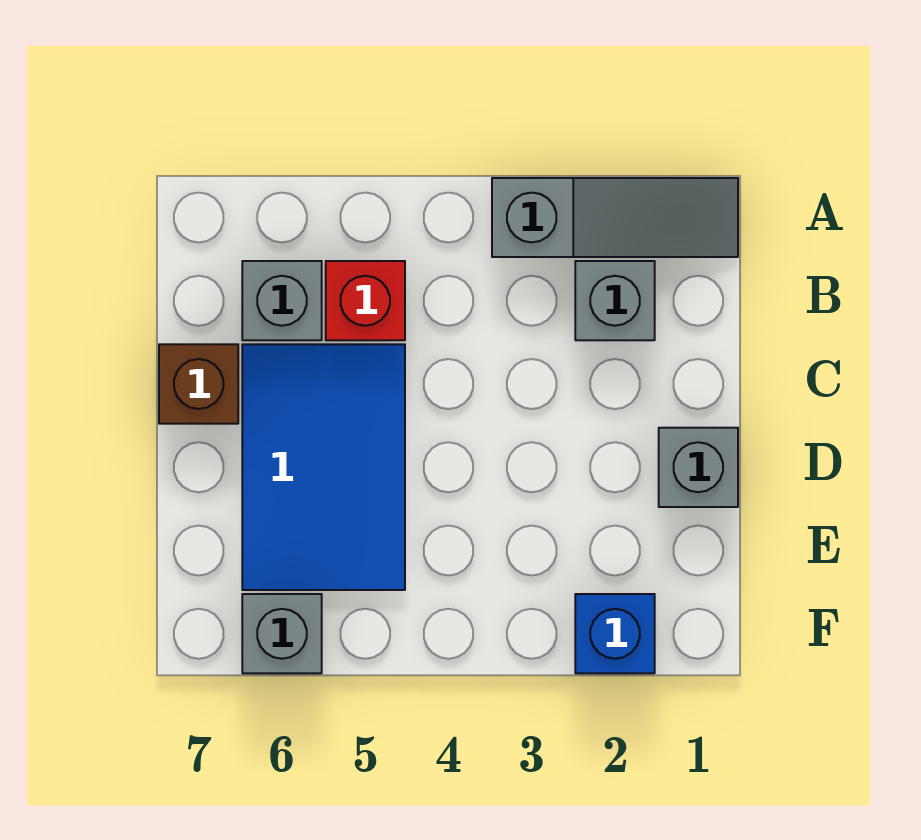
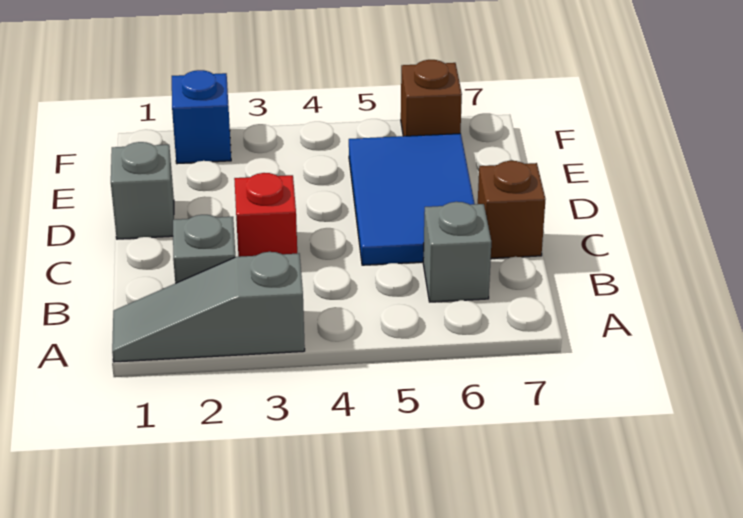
red brick B5 level 1 -> red brick C3 level 1
grey brick F6 level 1 -> brown brick F6 level 1

